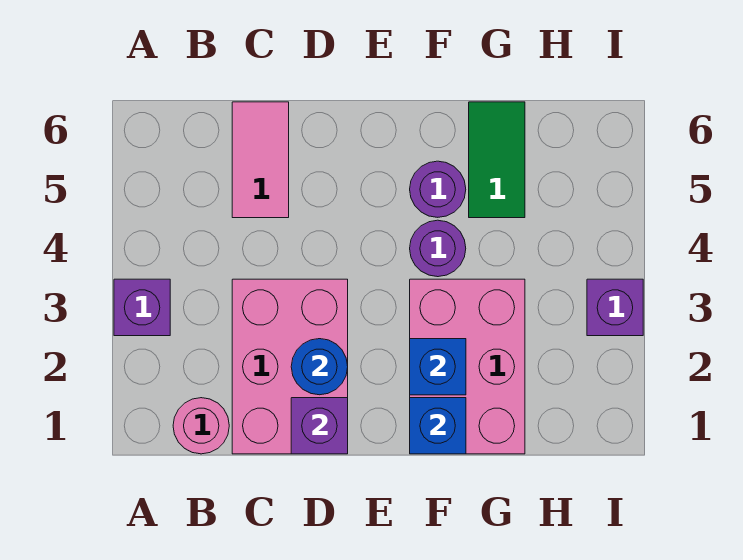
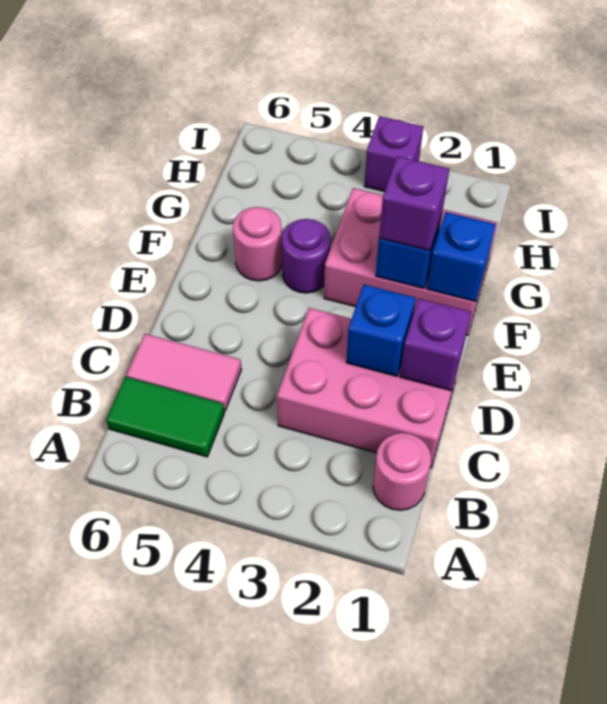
purple brick A3 level 1 -> purple brick F2 level 3
blue round brick D2 level 2 -> blue brick D2 level 2
purple round brick F5 level 1 -> pink round brick F5 level 1
green tile G5:G6 level 1 -> green tile B5:B6 level 1

